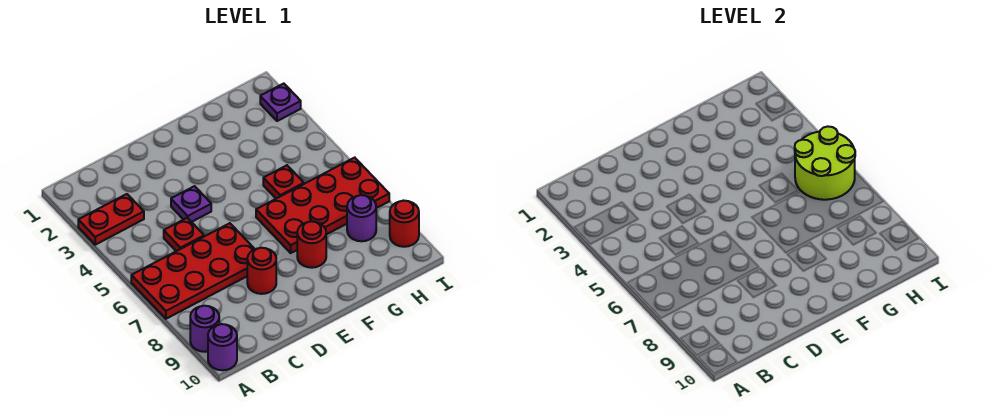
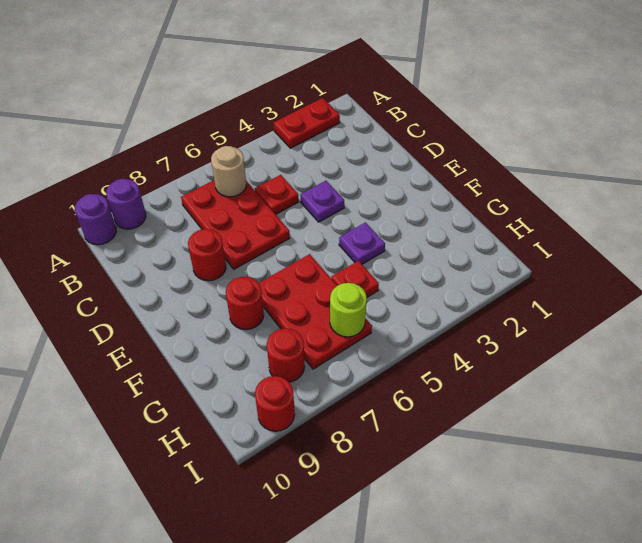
red plate A3:B3 level 1 -> red plate A2:A3 level 1
red plate A6:D7 level 1 -> red plate B6:D7 level 1
none -> tan round brick B6 level 2
red plate F6:I7 level 1 -> red plate F6:H7 level 1
lime round brick H5:I6 level 2 -> lime round brick H6 level 2
purple round brick H8 level 1 -> red round brick H8 level 1
purple plate I2 level 1 -> purple plate F4 level 1

